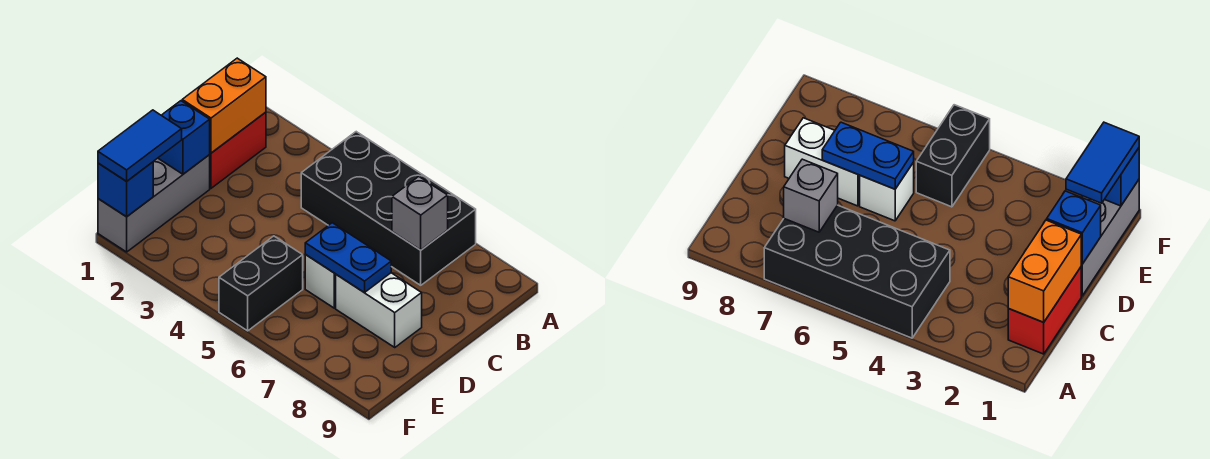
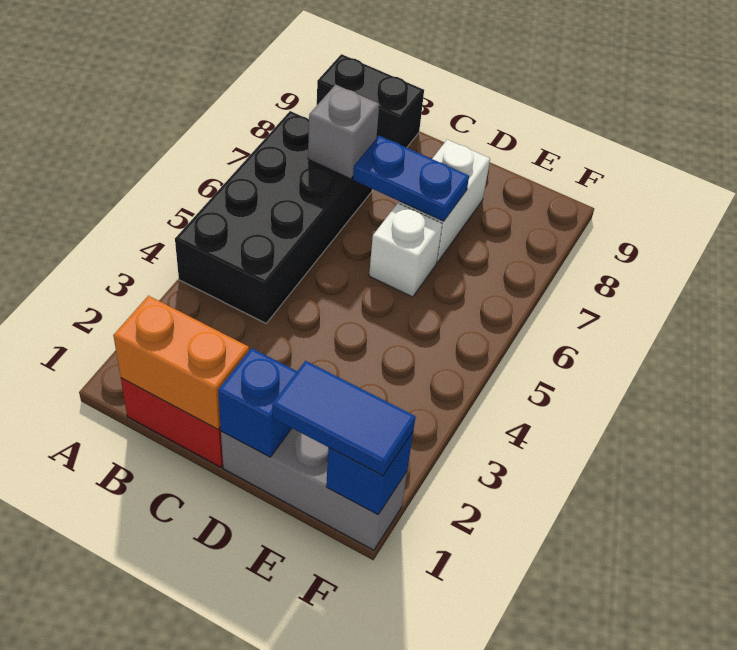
blue plate D6:D7 level 2 -> blue plate C7:D7 level 2
black brick E5:F5 level 1 -> black brick A9:B9 level 1

